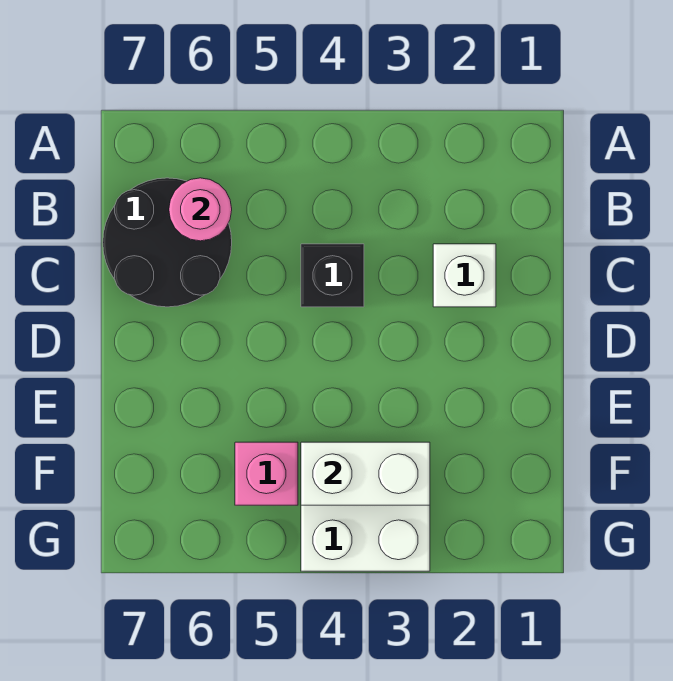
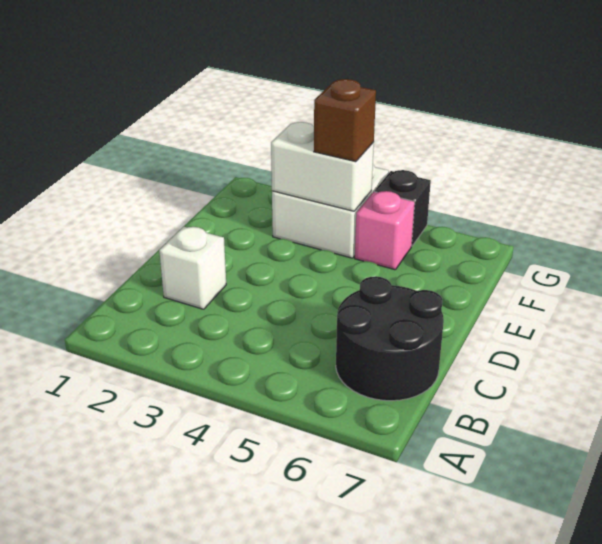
pink round brick B6 level 2 -> none
black brick C4 level 1 -> black brick G5 level 1
none -> brown brick F4 level 3

